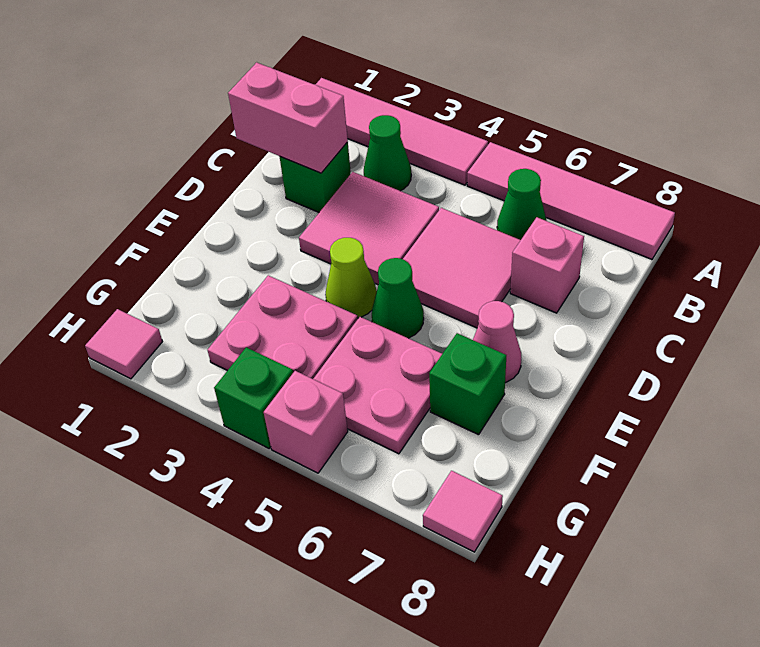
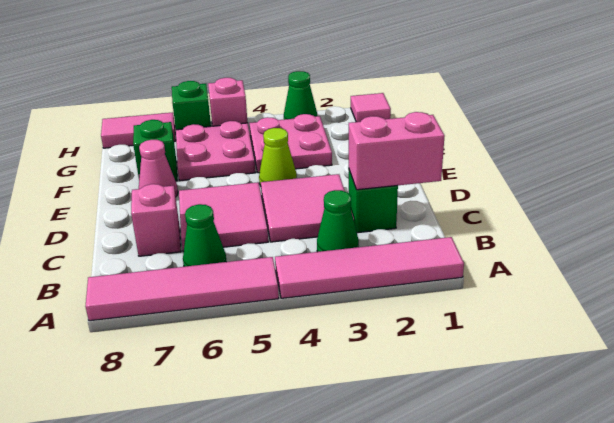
green cone E5 level 1 -> green cone H3 level 1
green brick H4 level 1 -> green brick H6 level 1
pink tile H8 level 1 -> pink tile H7:H8 level 1

